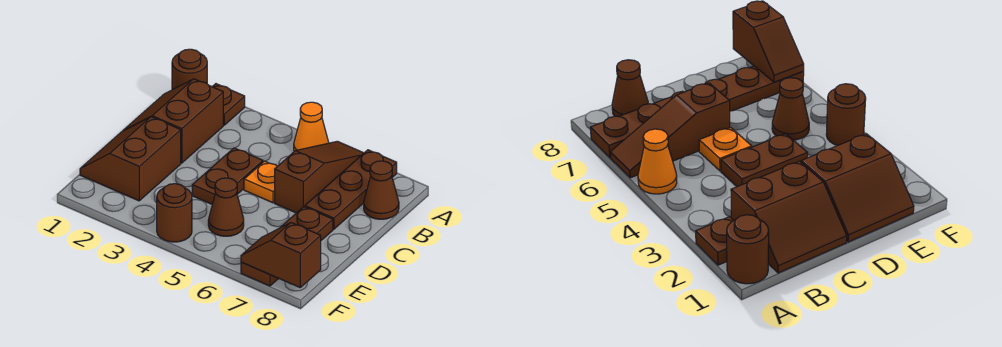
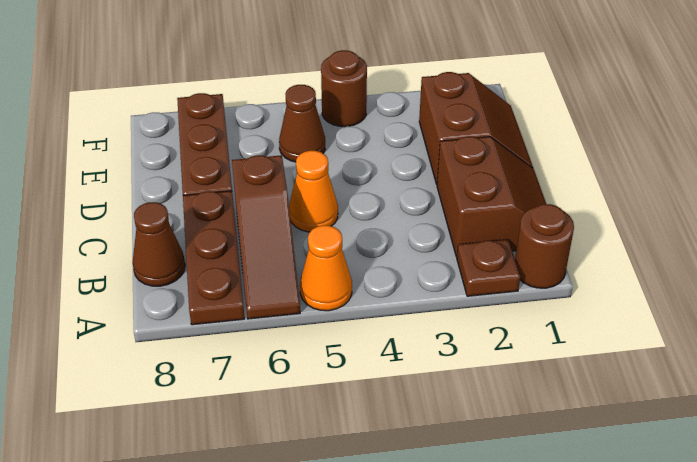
brown plate C4:D4 level 1 -> none
orange plate C5 level 1 -> orange cone C5 level 1
brown slope F7:F8 level 2 top 8 -> none

